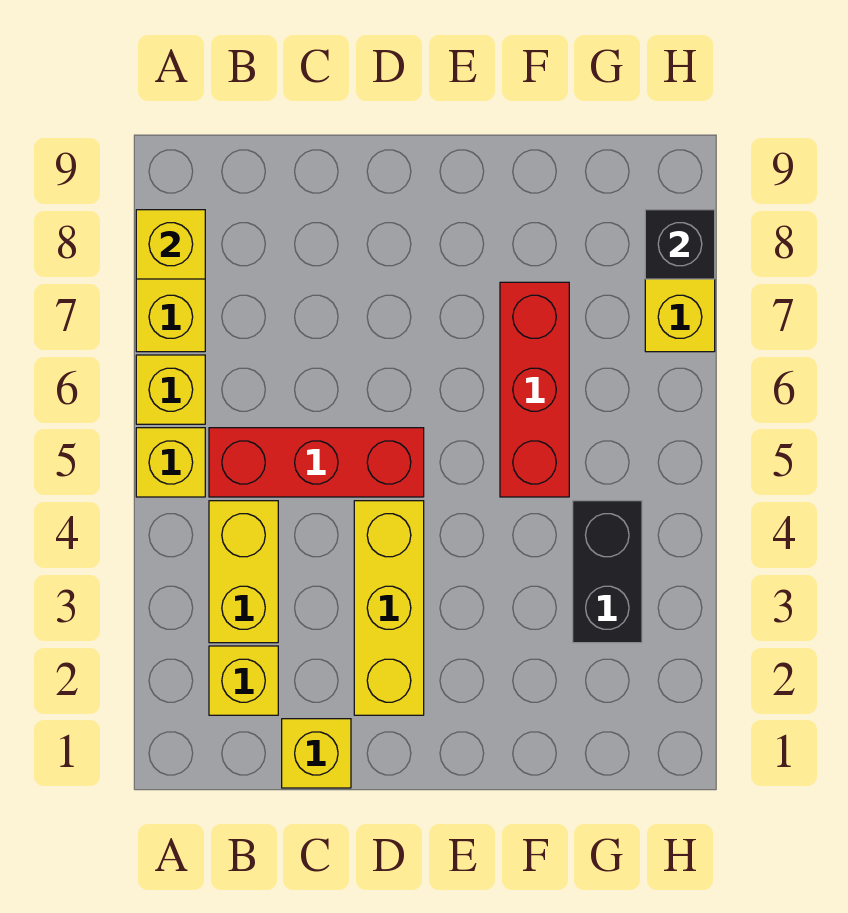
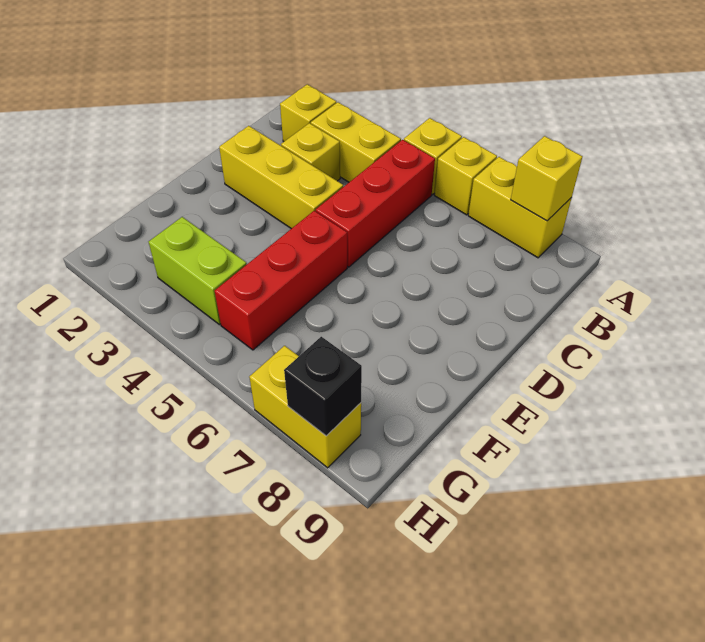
yellow brick C1 level 1 -> yellow brick C3 level 1
red brick F5:F7 level 1 -> red brick E5:G5 level 1
black brick G3:G4 level 1 -> lime brick G3:G4 level 1

